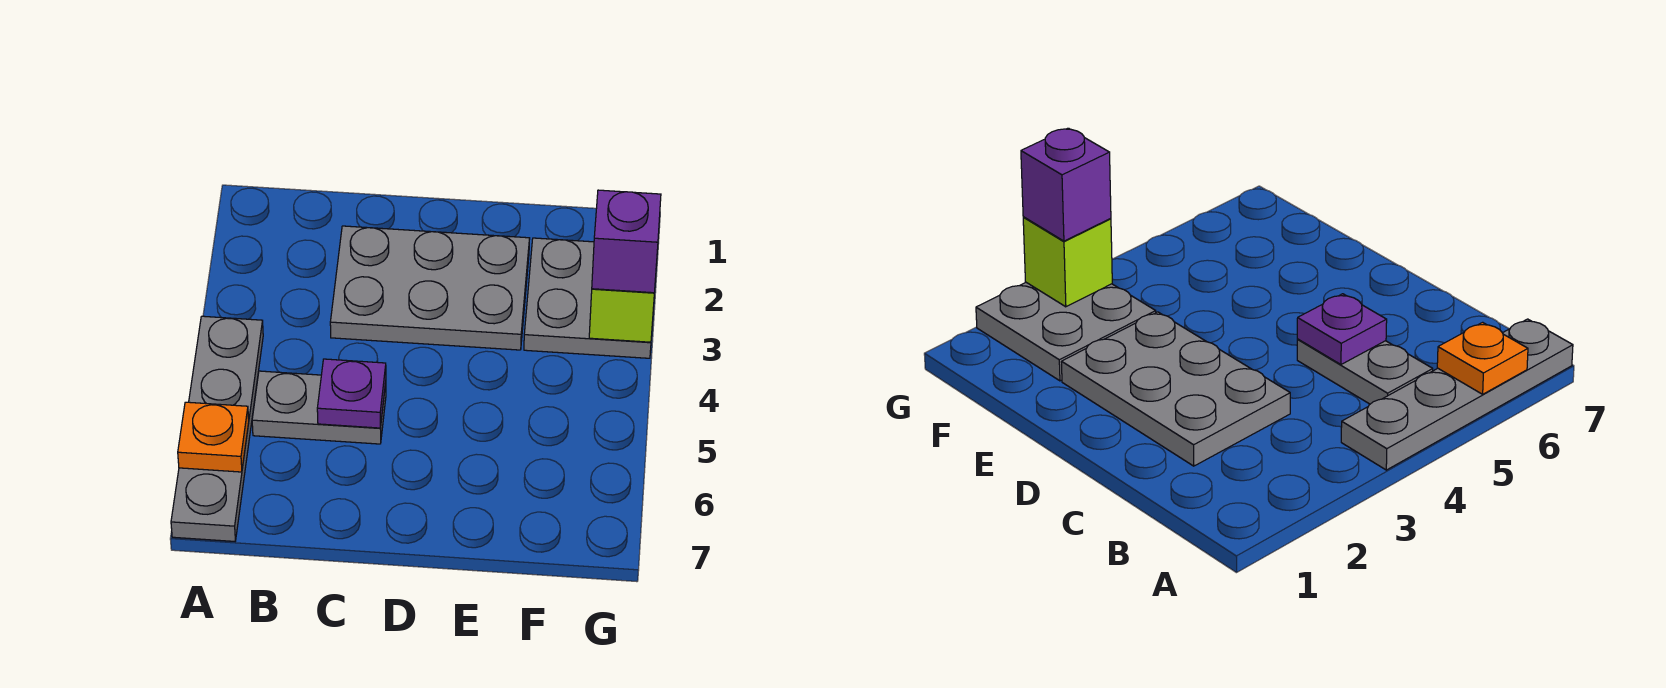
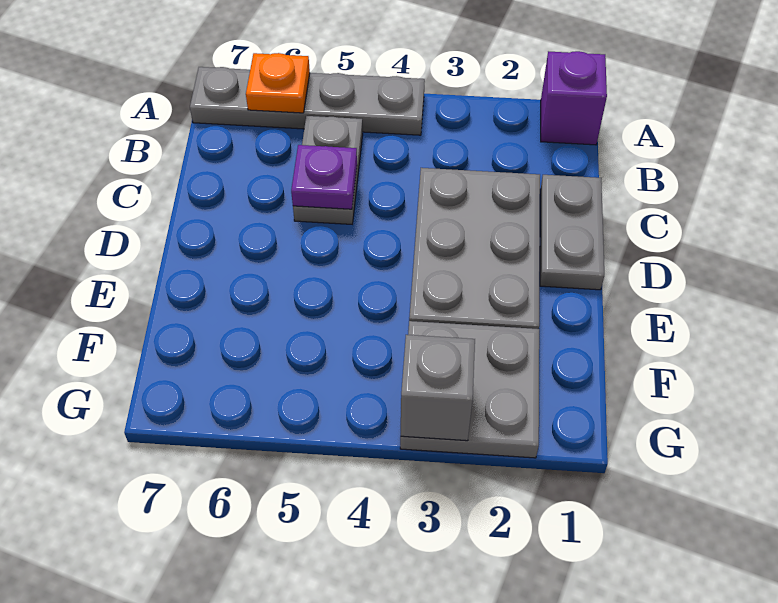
none -> grey plate C1:D1 level 1
lime brick G3 level 2 -> grey brick G3 level 2
purple brick G3 level 3 -> purple brick A1 level 1

